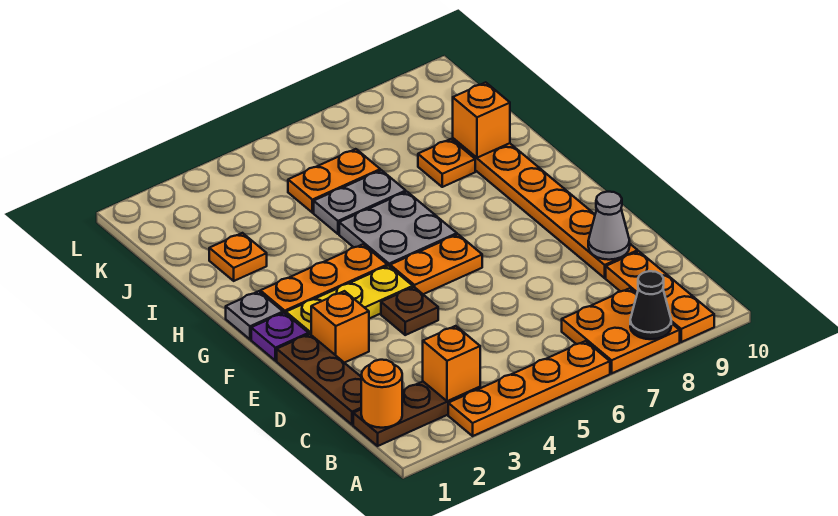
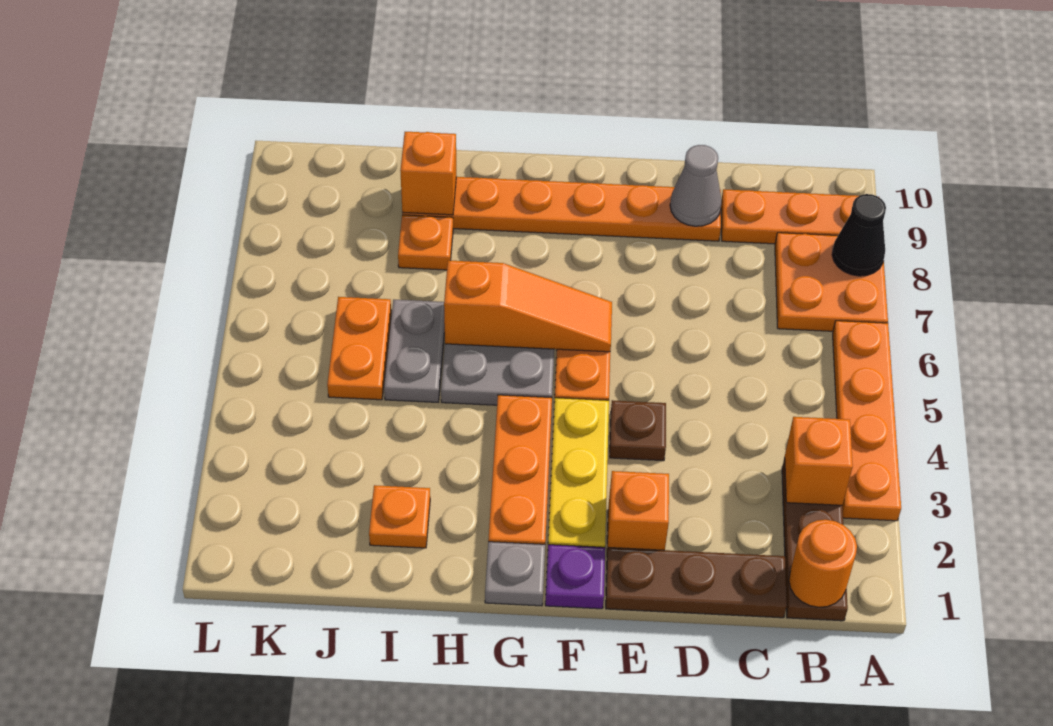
none -> orange slope F6:H6 level 2 top H

